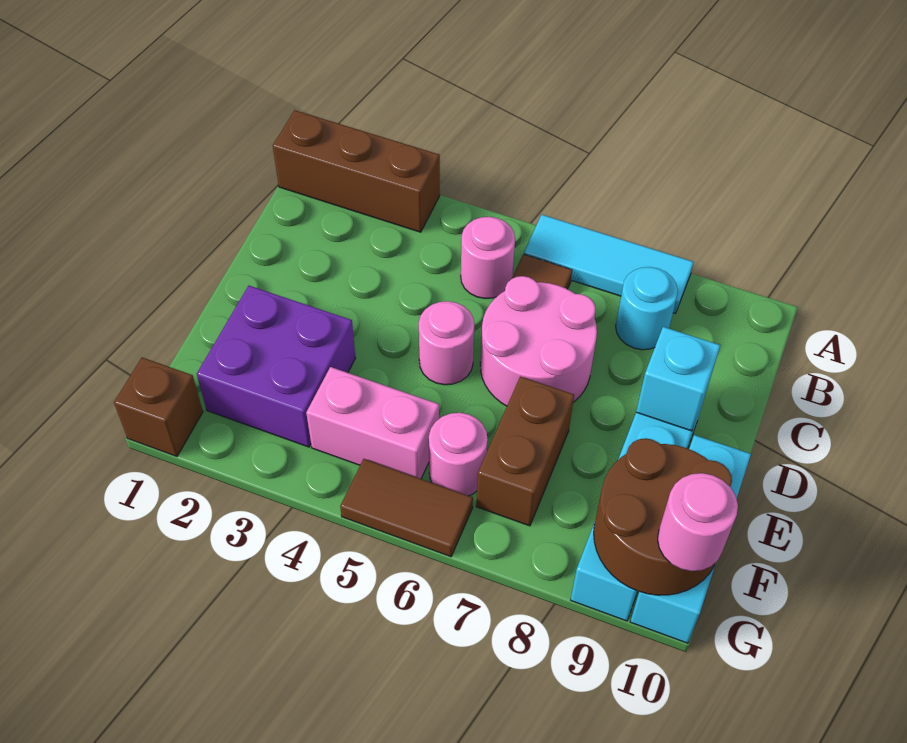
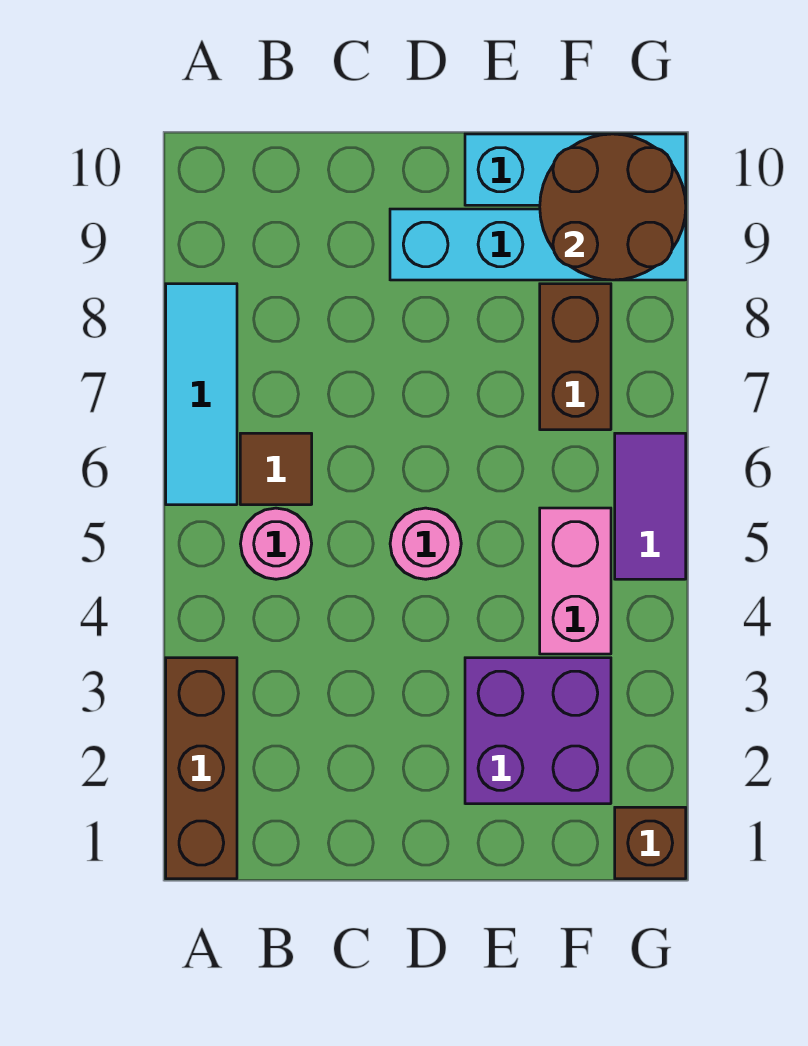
cyan round brick B8 level 1 -> none
pink round brick C6:D7 level 1 -> none
cyan brick D9 level 2 -> none
brown brick E7:F7 level 1 -> brown brick F7:F8 level 1
pink round brick F6 level 1 -> none
brown tile G5:G6 level 1 -> purple tile G5:G6 level 1
pink round brick G10 level 3 -> none

